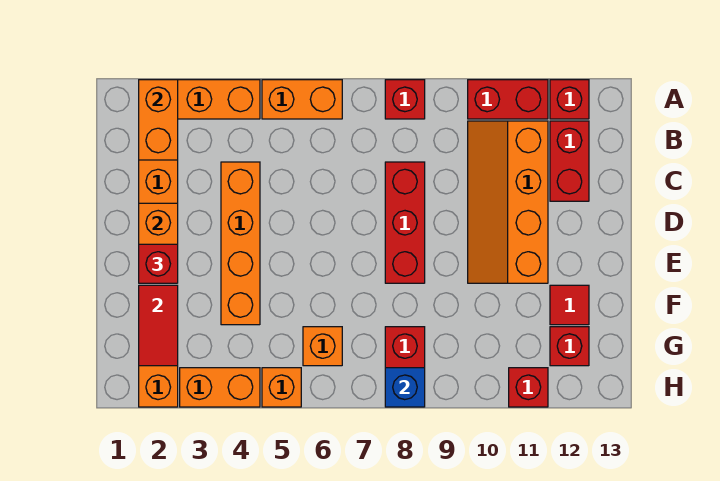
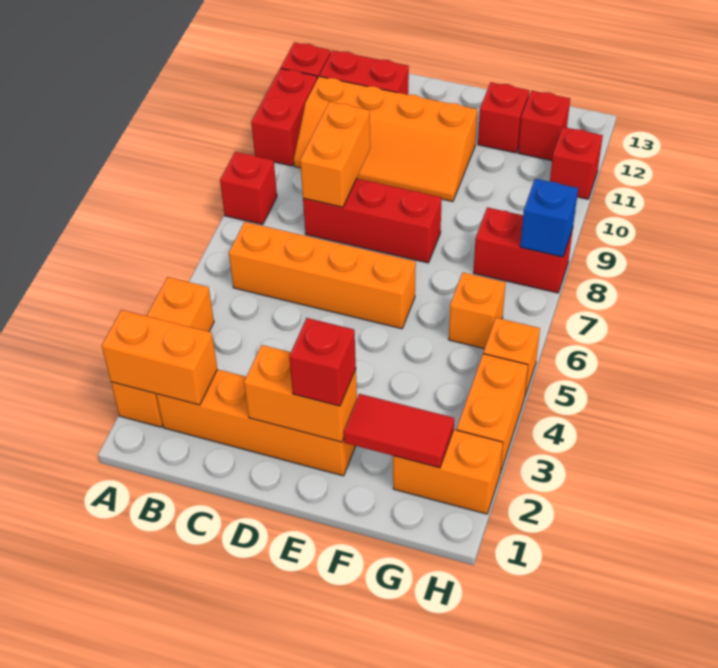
orange brick A5:A6 level 1 -> orange brick C8:C9 level 2
orange brick C4:F4 level 1 -> orange brick B6:E6 level 1
red tile F12 level 1 -> red brick F12 level 1

